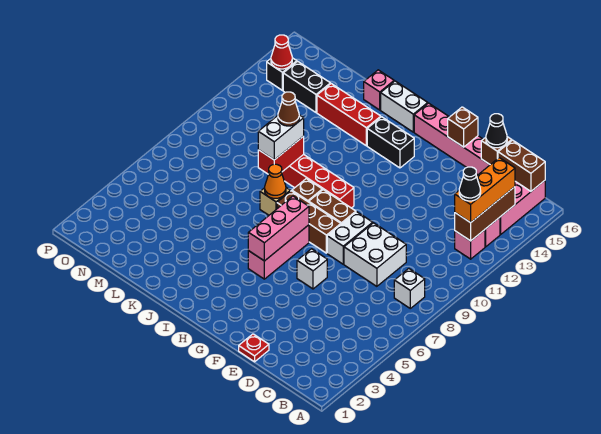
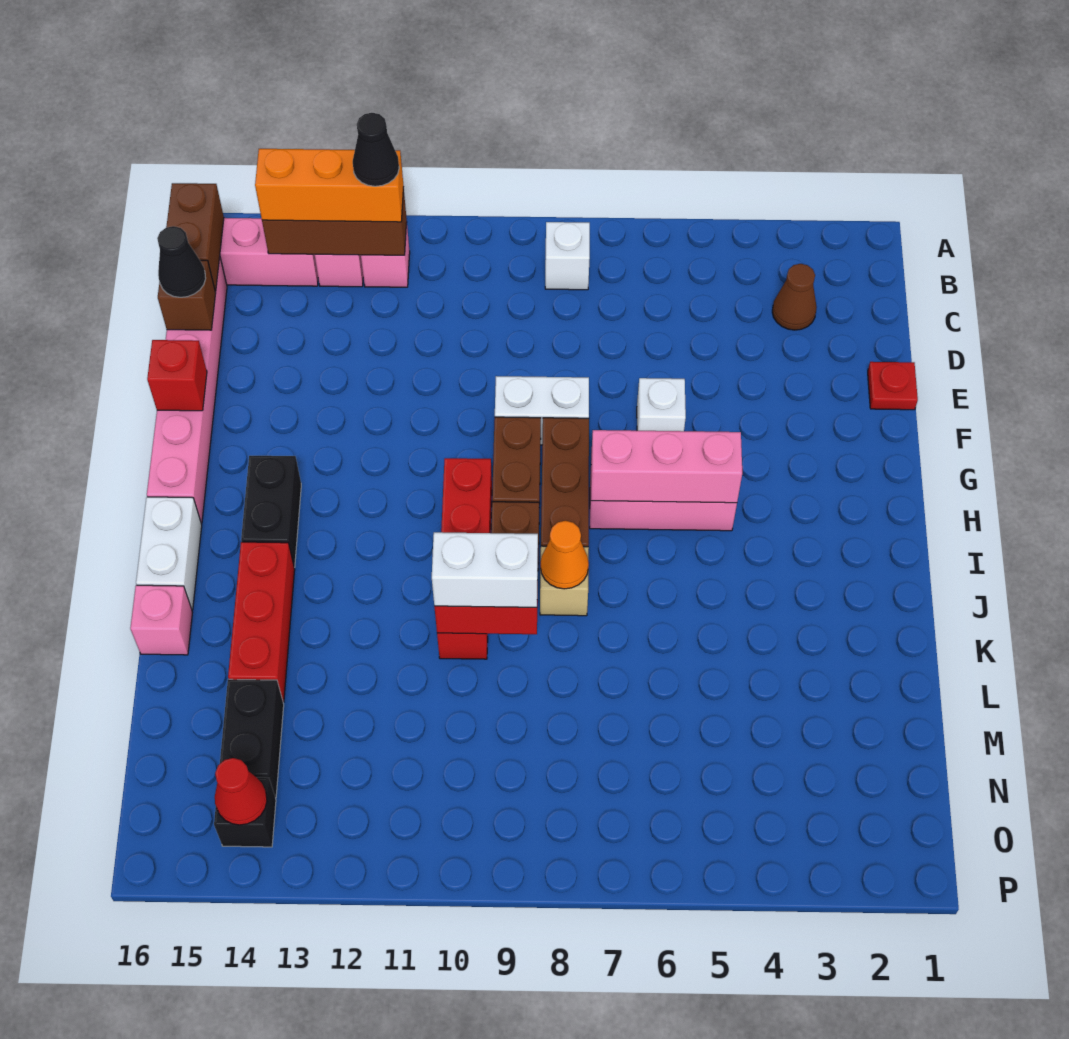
white brick D8:E9 level 1 -> none
brown brick F16 level 2 -> red brick F16 level 2
brown cone K10 level 4 -> brown cone C3 level 1

